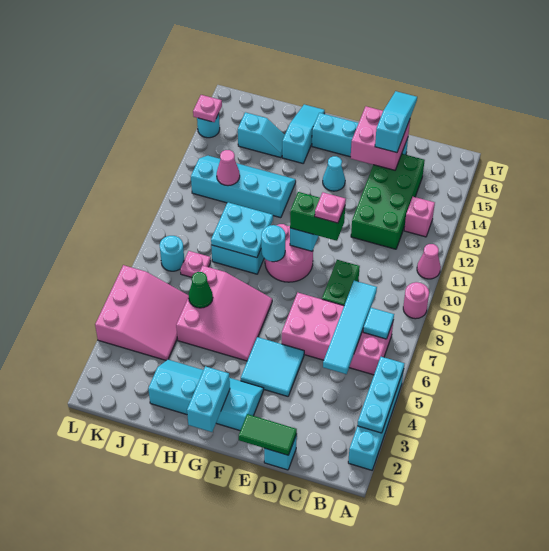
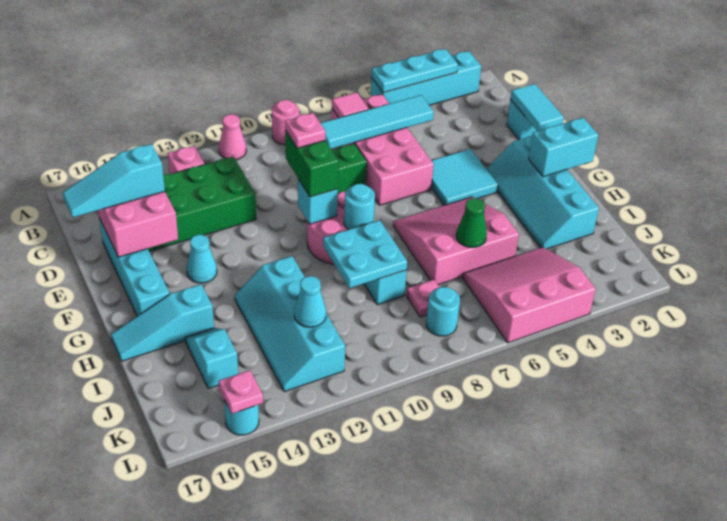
cyan tile B7 level 2 -> pink tile B7 level 2
green tile D1:E1 level 2 -> cyan tile D1:E1 level 2
pink cone J12 level 2 -> cyan cone J12 level 2

